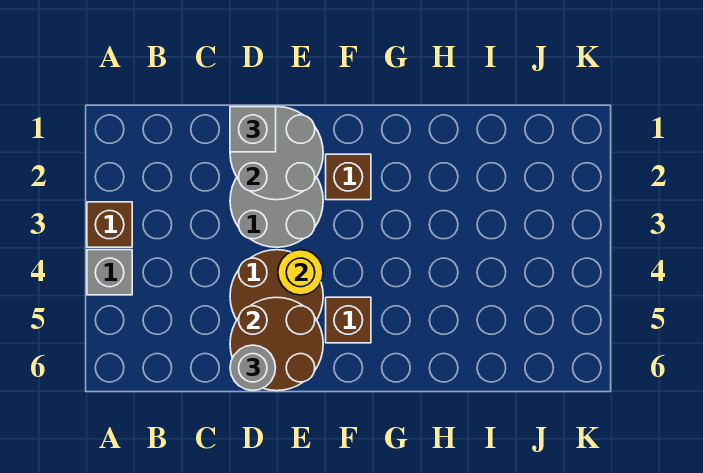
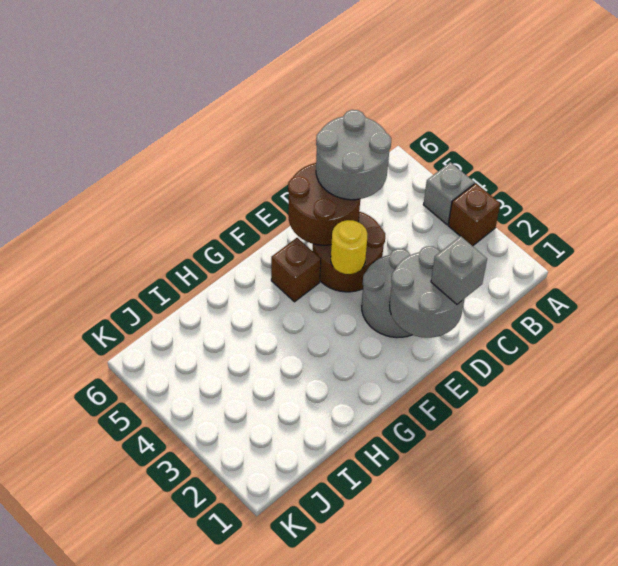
grey round brick D6 level 3 -> grey round brick C5:D6 level 3
brown brick F2 level 1 -> none

